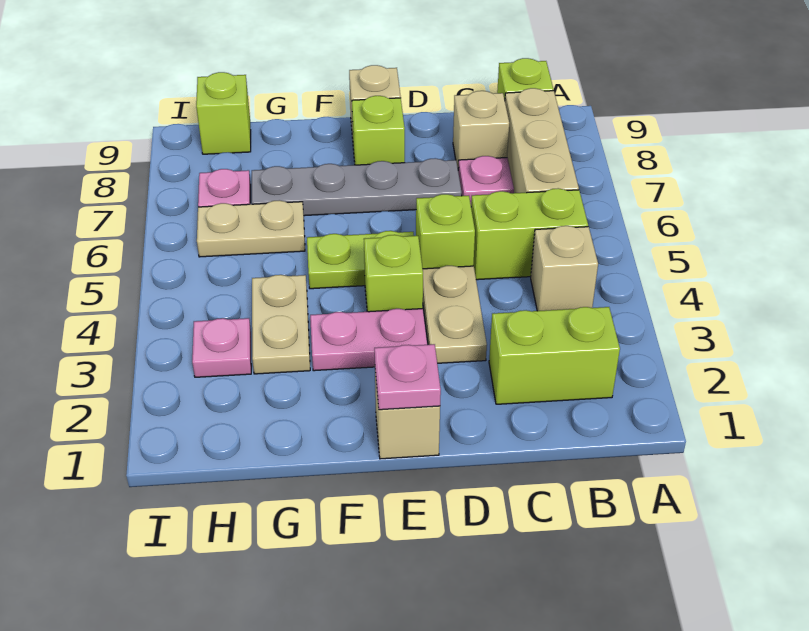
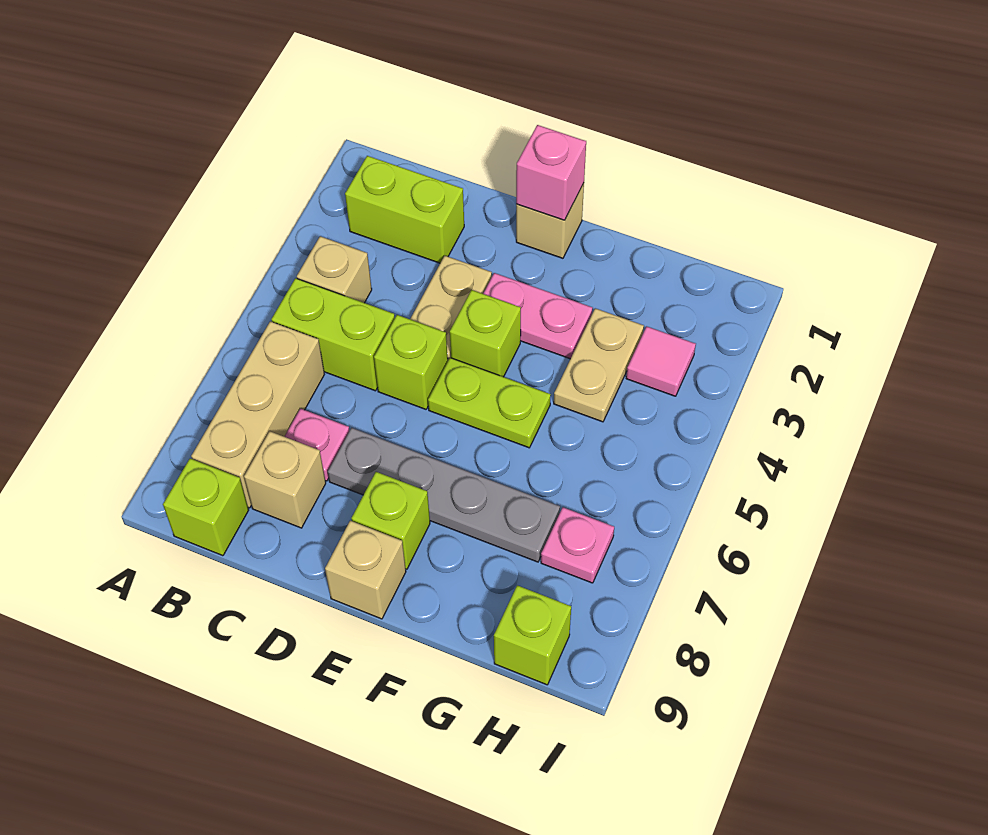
pink plate E1 level 2 -> pink brick E1 level 2
tan plate G6:H6 level 1 -> none
pink plate H3 level 1 -> pink tile H3 level 1

